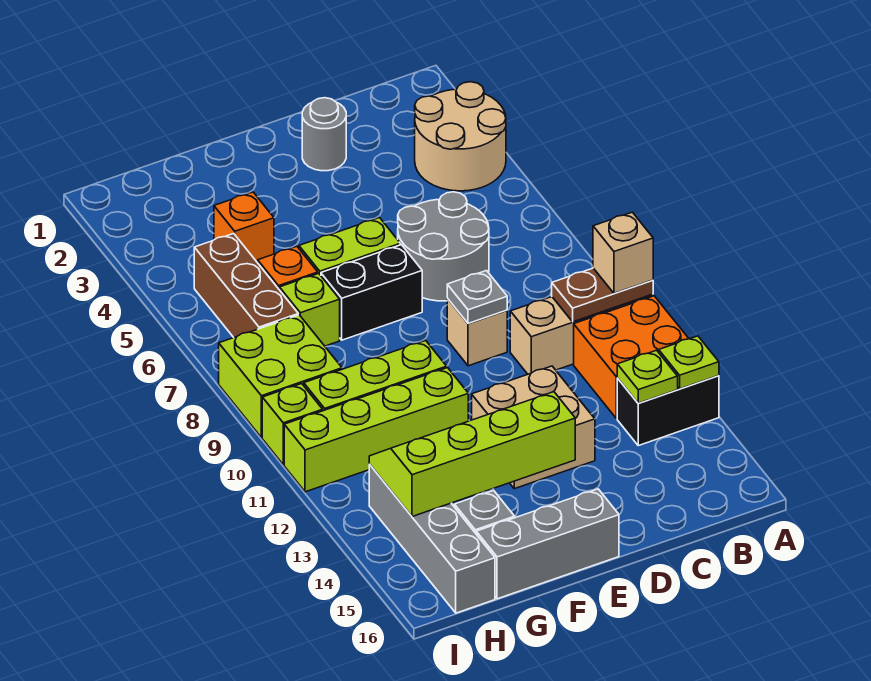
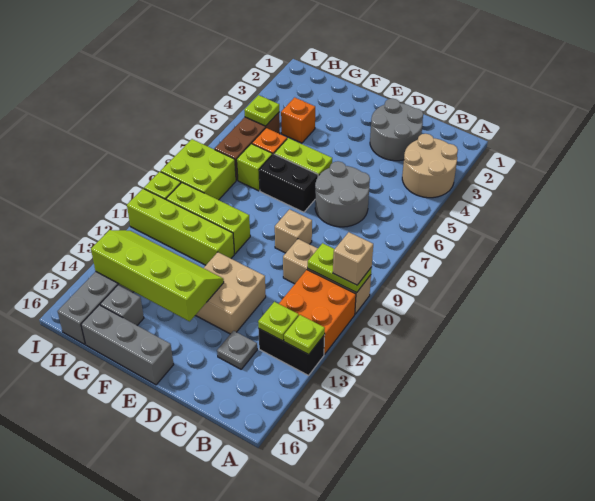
brown plate A10:B10 level 2 -> lime plate A10:B10 level 2
grey round brick D2 level 1 -> grey round brick C2:D3 level 1
grey plate D9 level 2 -> grey plate C14 level 1
none -> lime plate H5 level 2

